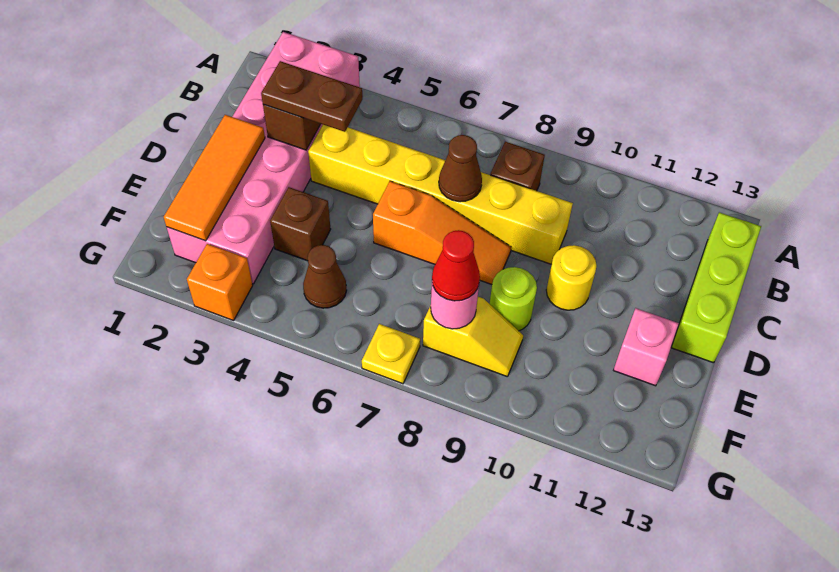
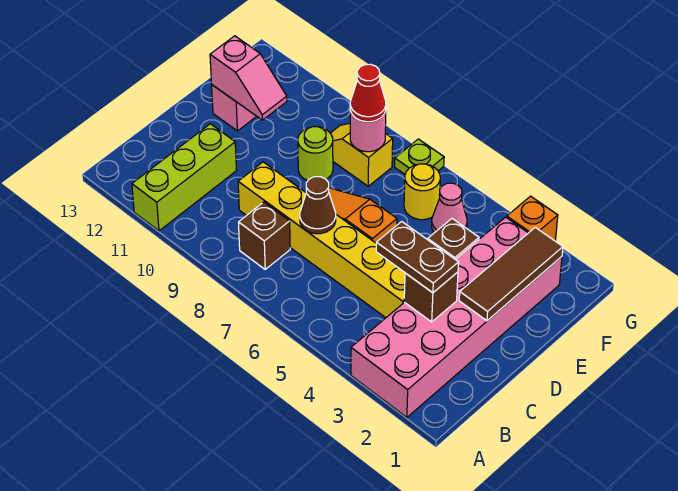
lime brick B13:D13 level 1 -> lime brick A11:C11 level 1
orange tile D2:F2 level 2 -> brown tile D2:F2 level 2
yellow round brick D10 level 1 -> yellow round brick F6 level 1
none -> pink slope E11:E12 level 2 top 12
brown cone F5 level 1 -> pink cone F5 level 1
yellow plate G7 level 1 -> lime plate G7 level 1

